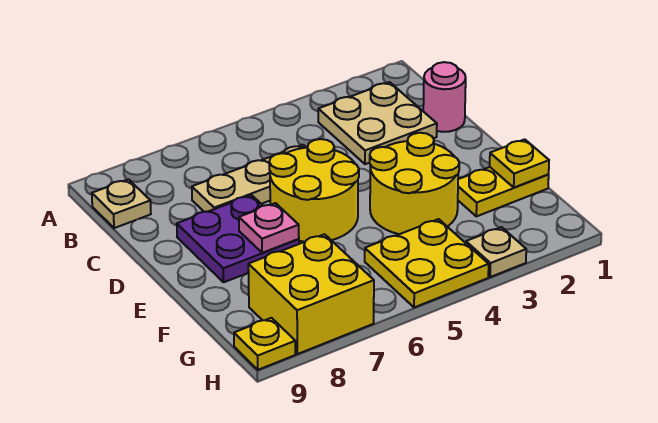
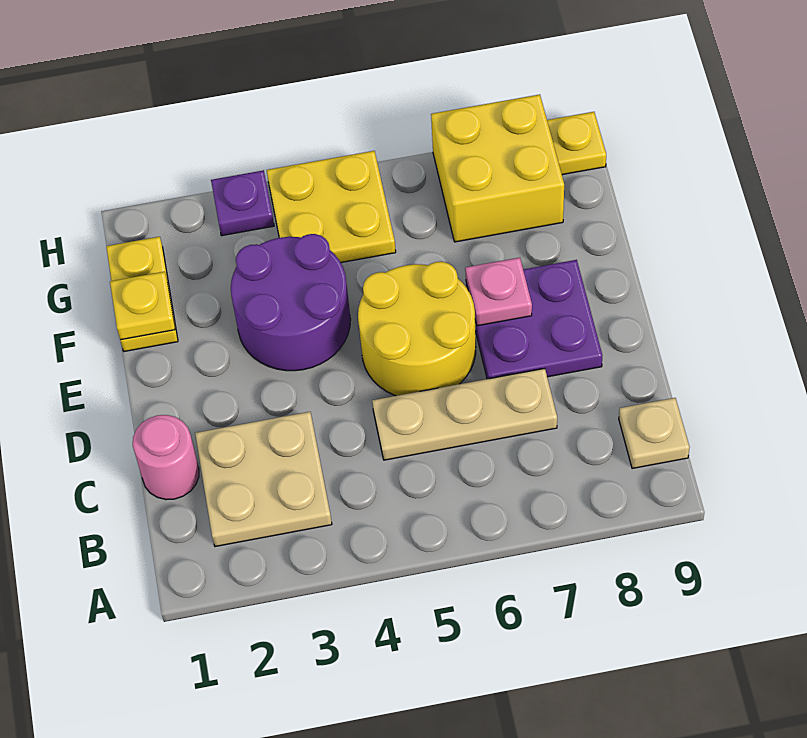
yellow round brick E3:F4 level 1 -> purple round brick E3:F4 level 1
yellow plate F1:F2 level 1 -> yellow plate F1:G1 level 1
tan plate H3 level 1 -> purple plate H3 level 1

